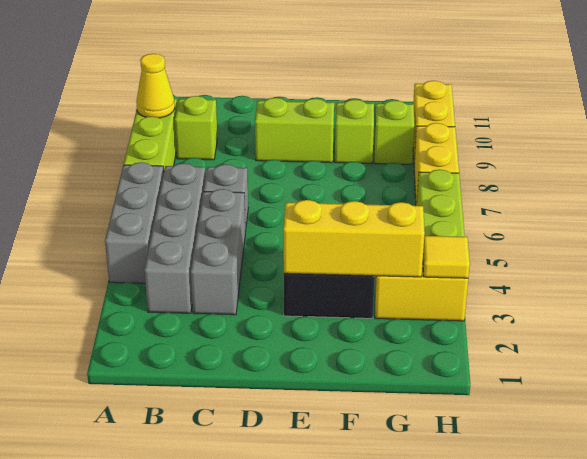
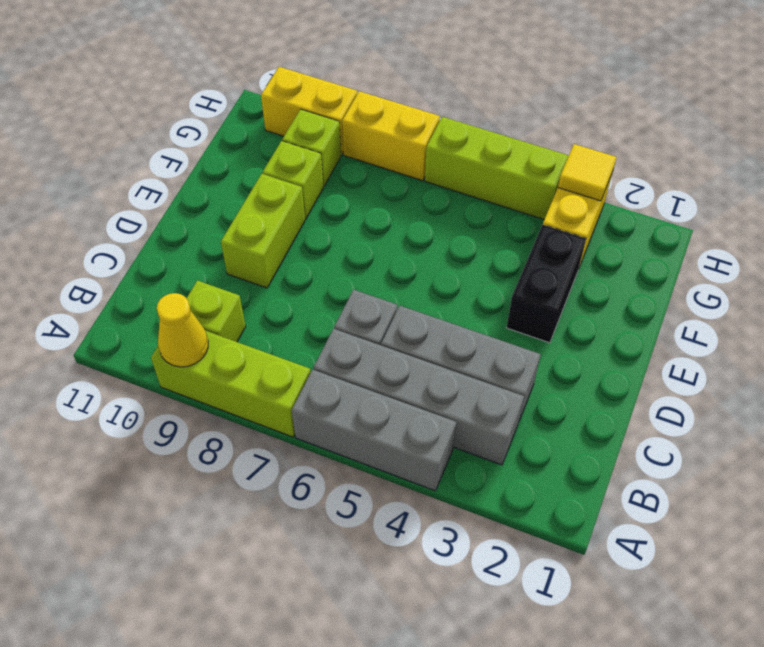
yellow brick E3:G3 level 2 -> none

